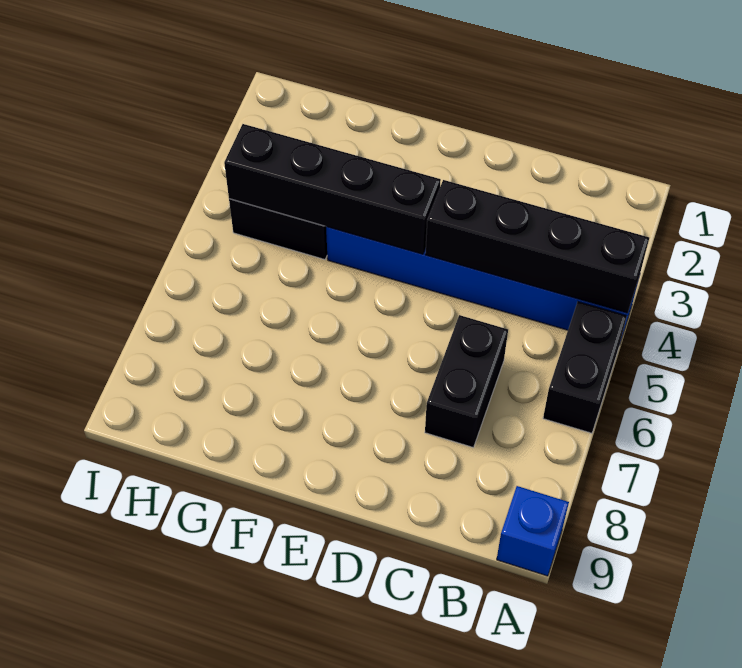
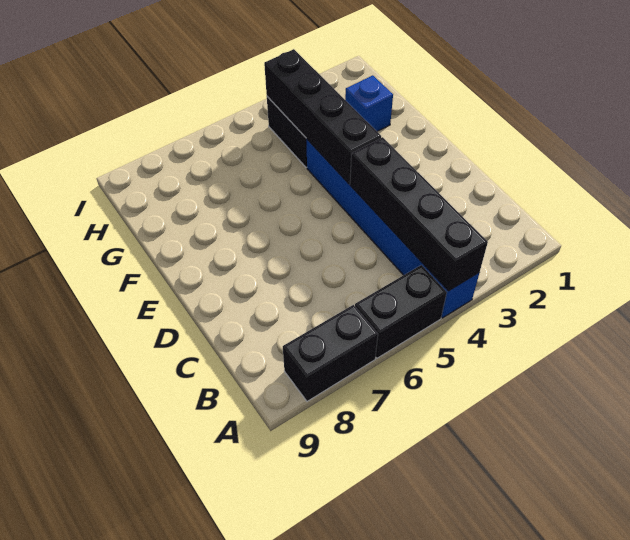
blue brick A9 level 1 -> blue brick G2 level 1
black brick C6:C7 level 1 -> black brick A7:A8 level 1

